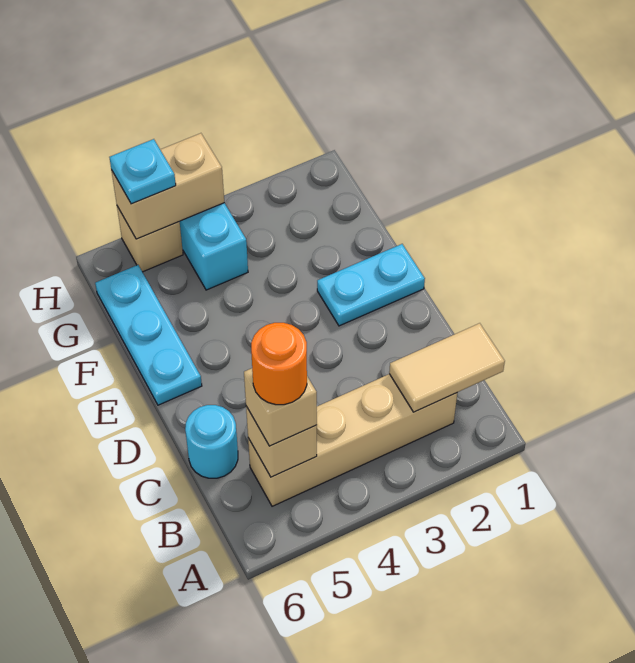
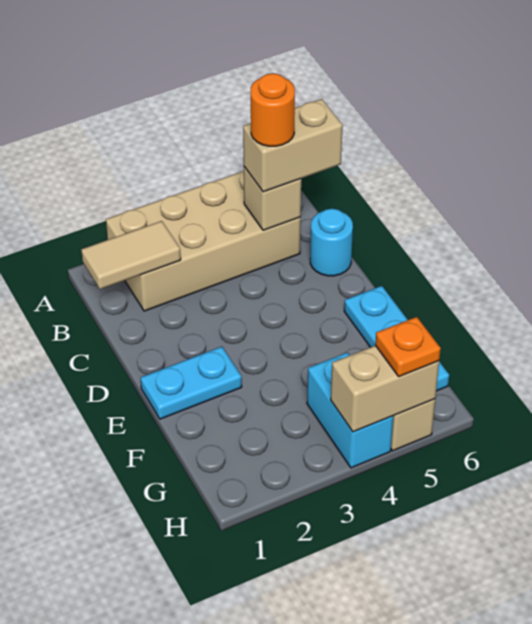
tan brick B2:B5 level 1 -> tan brick A2:B5 level 1
tan brick B5 level 3 -> tan brick B5:B6 level 3
cyan plate H5 level 3 -> orange plate H5 level 3

